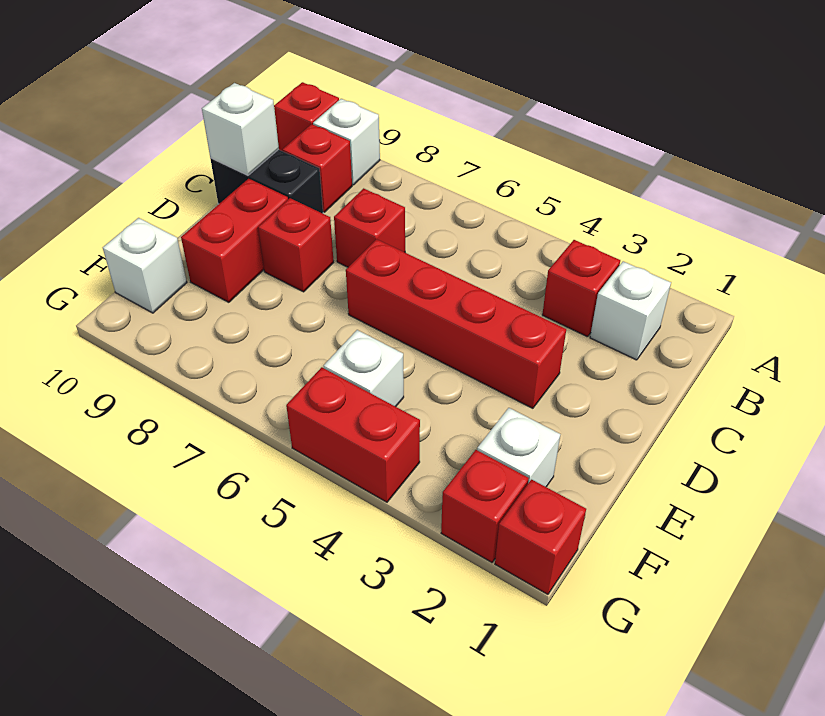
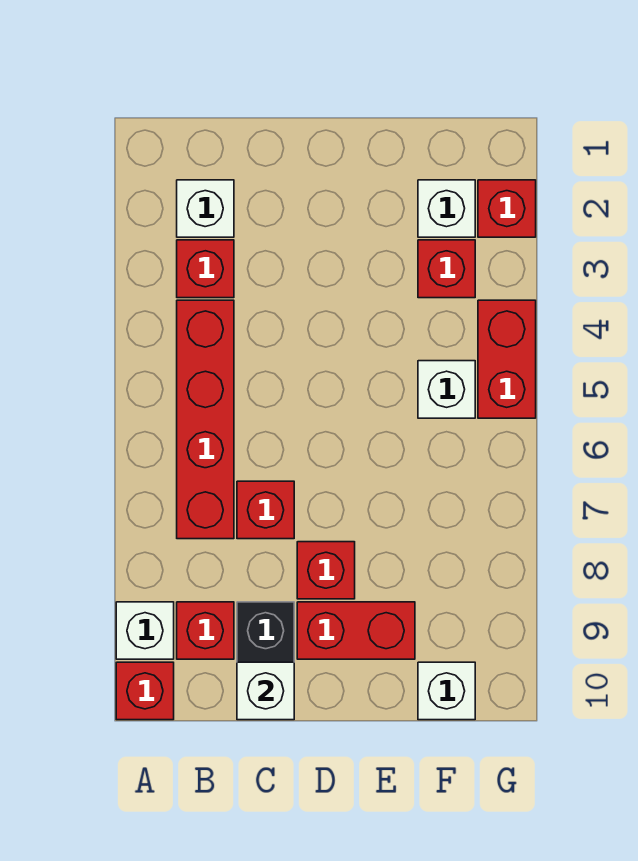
red brick D3:D6 level 1 -> red brick B4:B7 level 1
red brick G1 level 1 -> red brick F3 level 1

